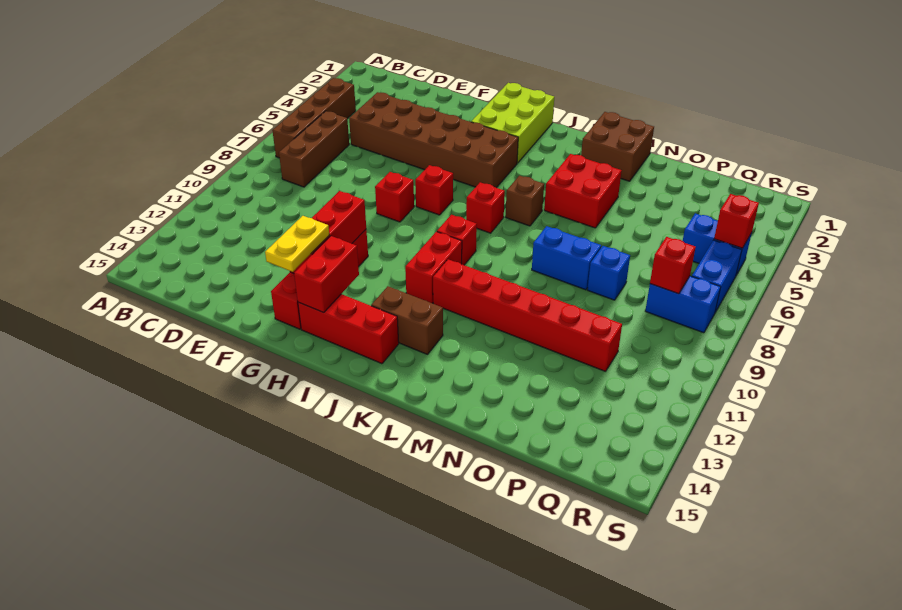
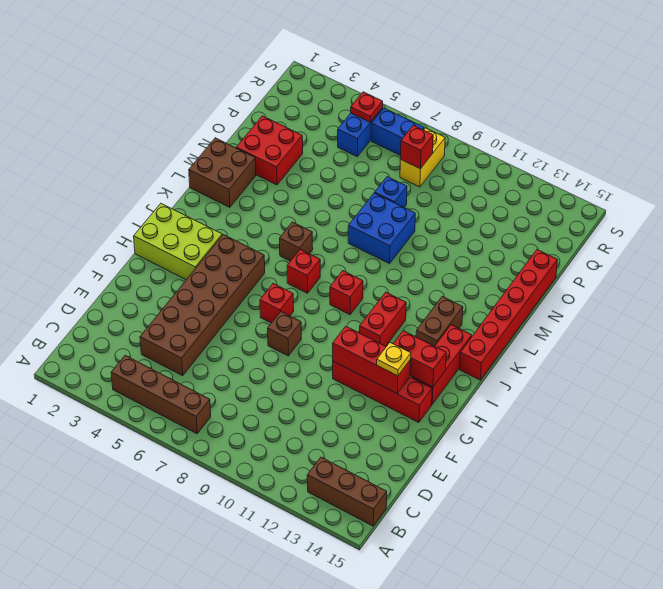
brown brick C6:C8 level 1 -> brown brick B13:B15 level 1
red brick G8 level 1 -> brown brick G8 level 1
yellow plate G13:G14 level 3 -> yellow plate G13 level 3
red brick J10:J11 level 1 -> red brick I11:J11 level 1
red brick K11:P11 level 1 -> red brick J15:O15 level 1
red brick L4:M5 level 1 -> red brick N2:O3 level 1
blue brick M8:N8 level 1 -> blue brick M8:N9 level 1
blue brick Q8:R8 level 1 -> yellow brick Q8:R8 level 1
red brick R5 level 2 -> red plate R5 level 2

